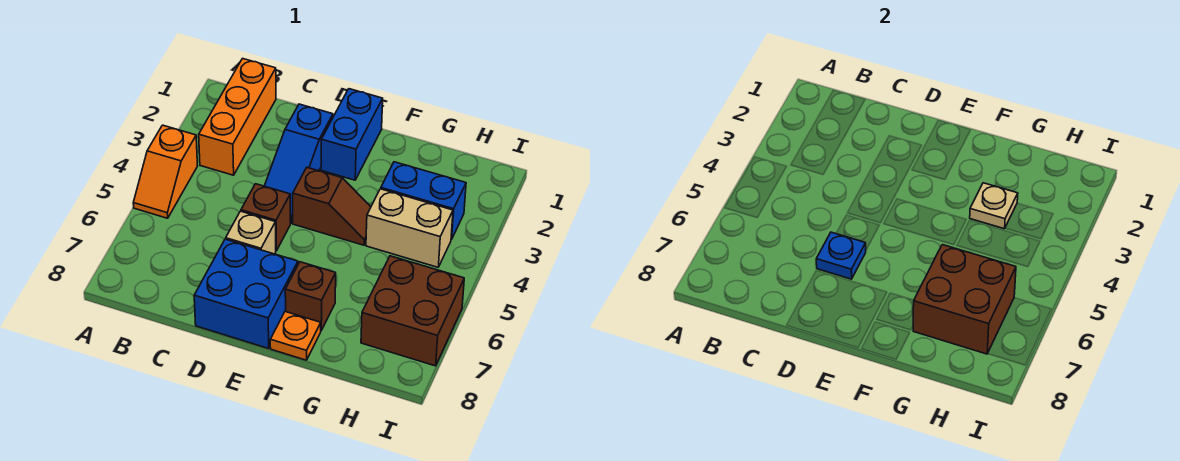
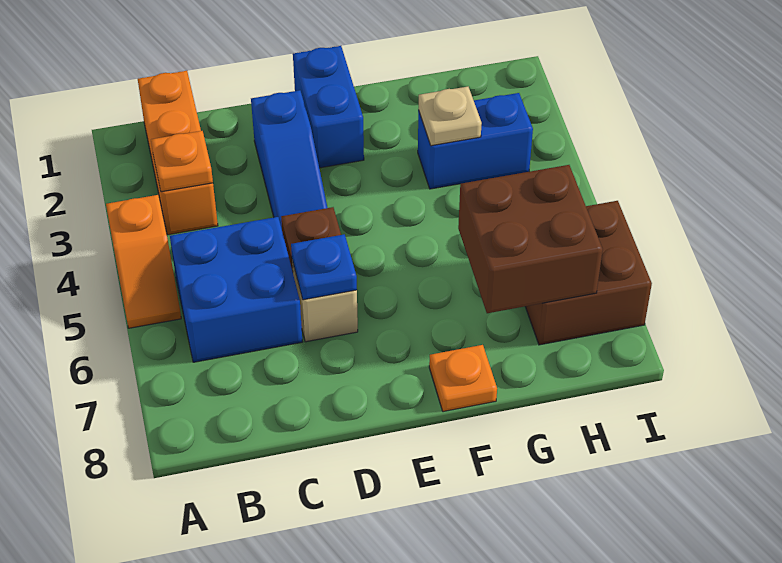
none -> orange plate B3 level 2
blue brick D7:E8 level 1 -> blue brick B5:C6 level 1
brown slope E4:F4 level 1 top E -> none
brown brick F7 level 1 -> none
tan brick G4:H4 level 1 -> none

